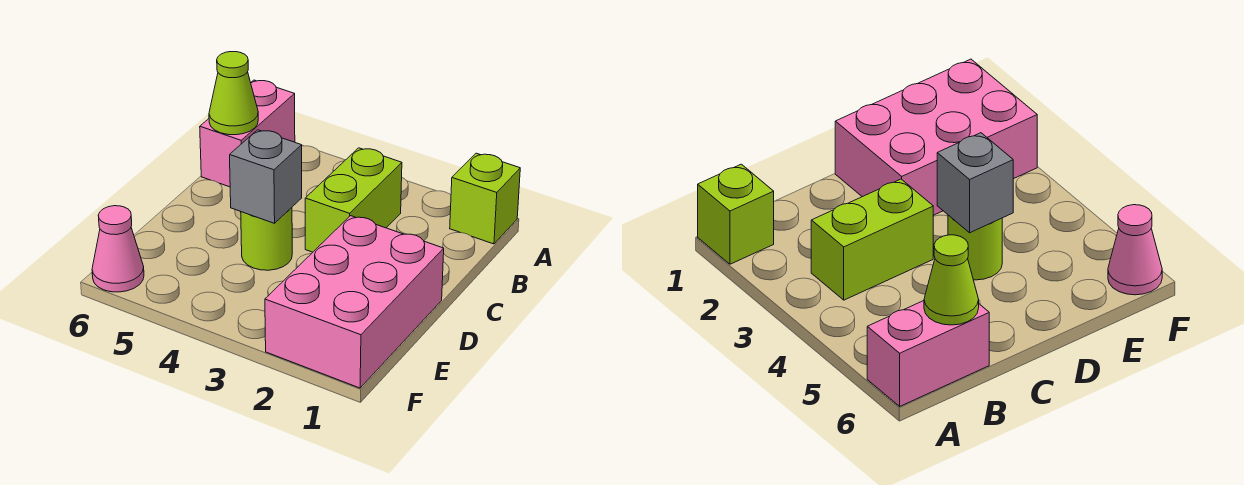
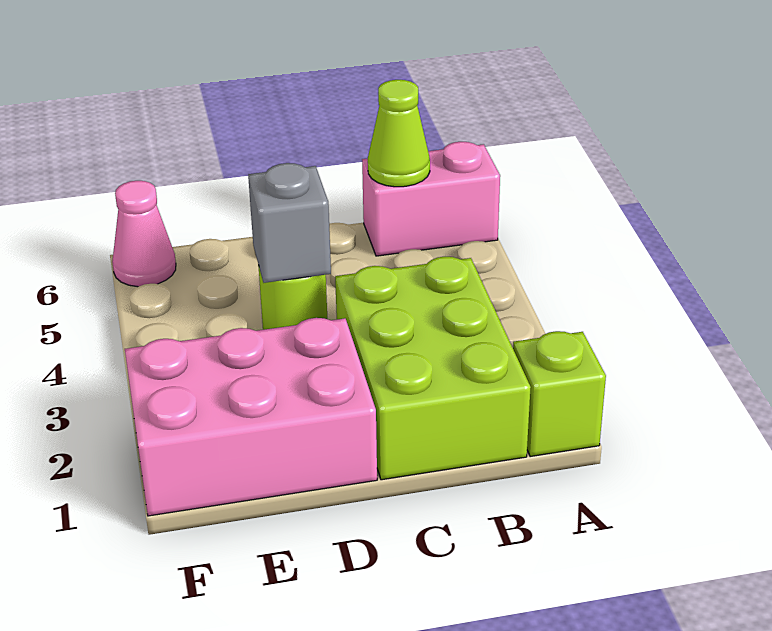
lime brick B3:C3 level 1 -> lime brick B1:C3 level 1

